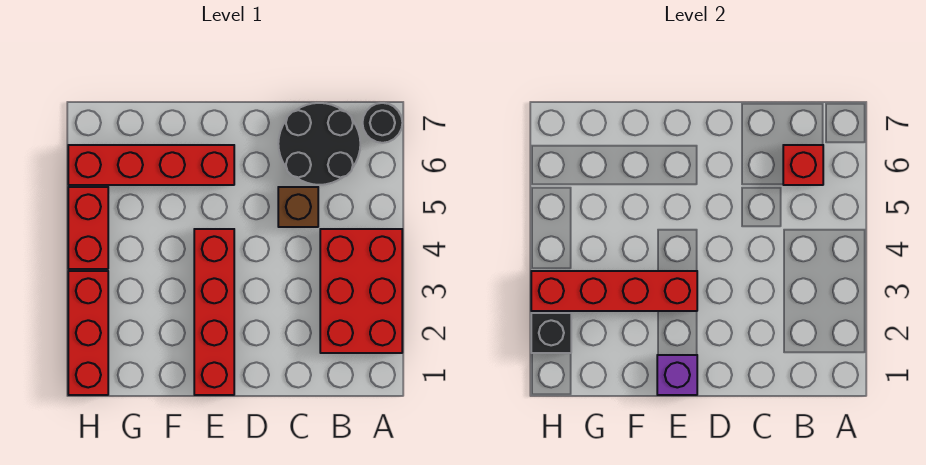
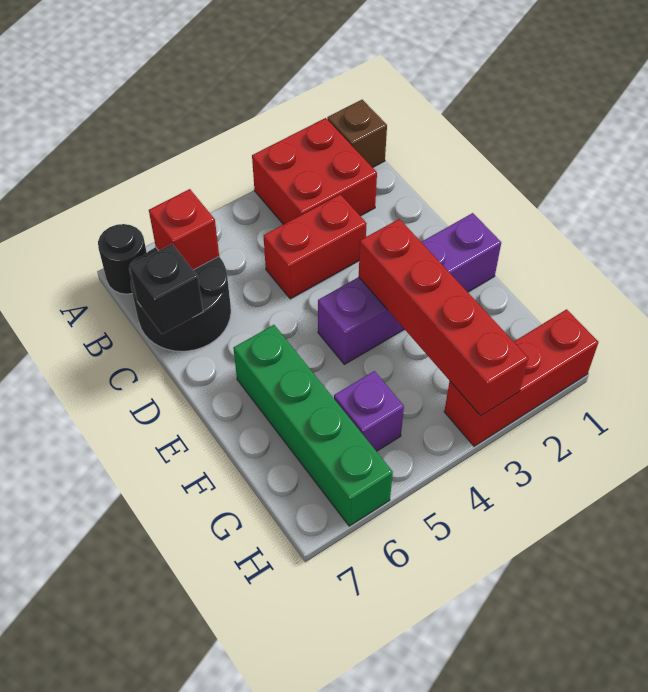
red brick A2:B4 level 1 -> red brick A2:B3 level 1
brown brick C5 level 1 -> brown brick A1 level 1
red brick E1:E4 level 1 -> purple brick E1:E4 level 1
purple brick E1 level 2 -> purple brick G5 level 1
red brick E6:H6 level 1 -> green brick E6:H6 level 1
black brick H2 level 2 -> black brick C7 level 2
red brick H4:H5 level 1 -> red brick C3:C4 level 1

